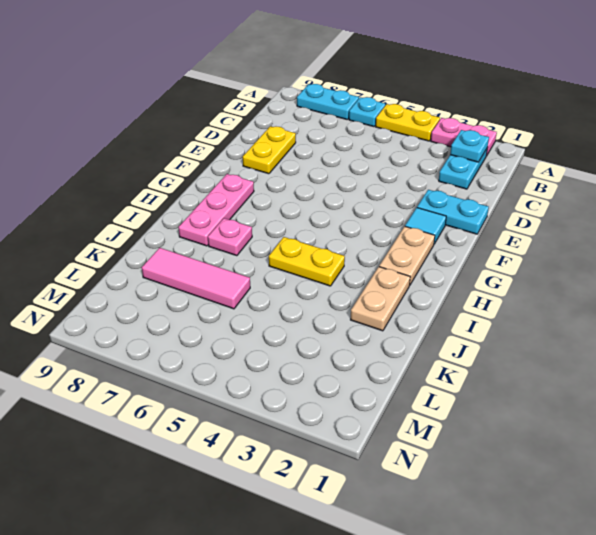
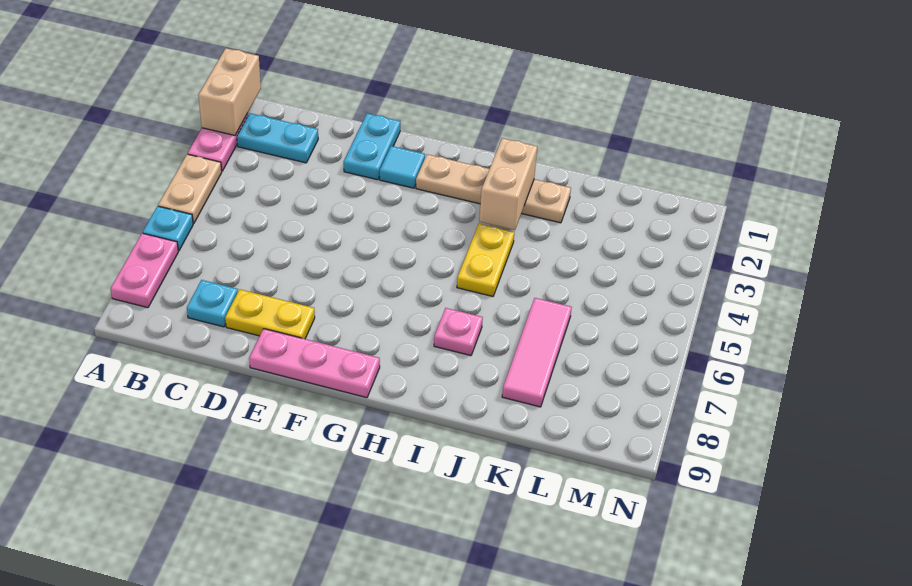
none -> tan brick A1:A2 level 2
yellow plate A4:A5 level 1 -> tan plate A4:A5 level 1
cyan plate A7:A8 level 1 -> pink plate A7:A8 level 1
cyan plate B2 level 2 -> cyan plate C8 level 1
pink plate G8:I8 level 1 -> pink plate E9:G9 level 1
none -> tan brick I2:I3 level 2

